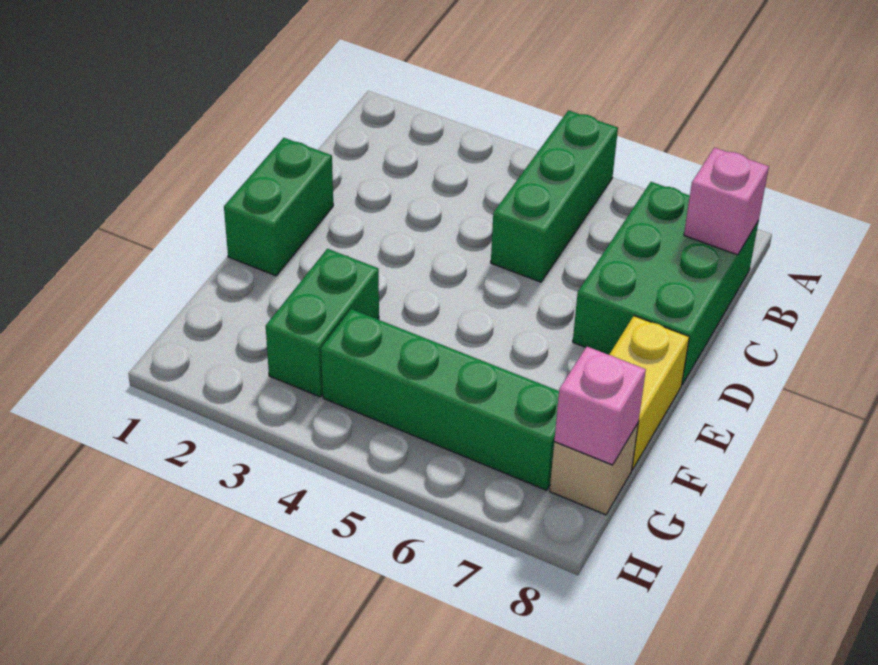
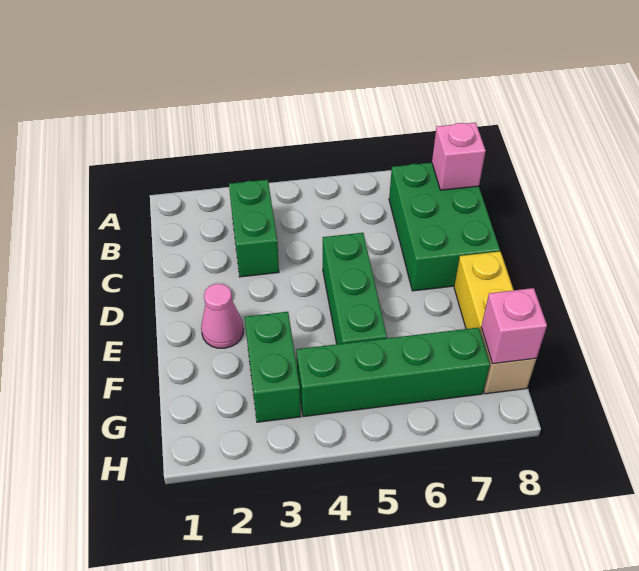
green brick A5:C5 level 1 -> green brick D5:F5 level 1
green brick D1:E1 level 1 -> green brick B3:C3 level 1
none -> pink cone E2 level 1

